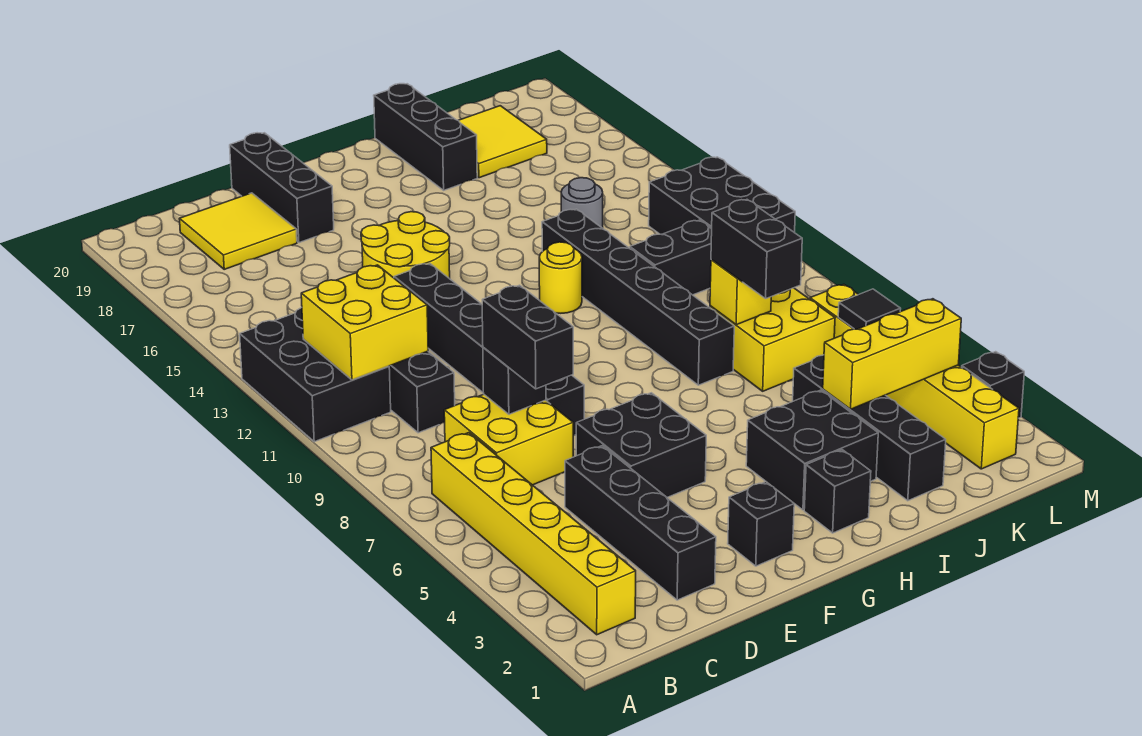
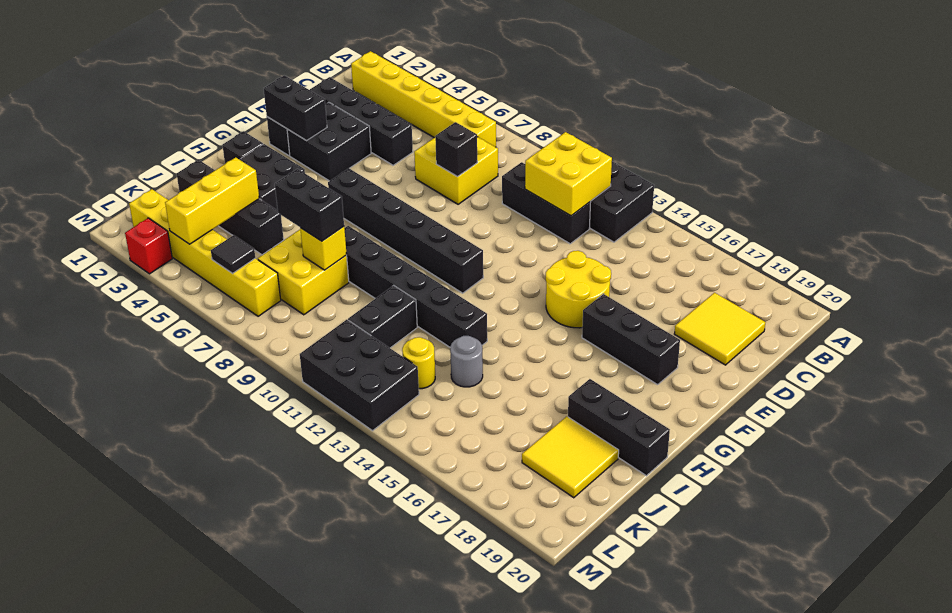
black brick D7:D8 level 3 -> black brick F2:F3 level 2
black brick E5:F6 level 1 -> black brick E3:F4 level 1
black brick E8:E13 level 1 -> black brick G6:G11 level 1
black brick E18:E20 level 1 -> black brick F16:F18 level 1
yellow round brick H12 level 1 -> yellow round brick K13 level 1
black brick M3 level 1 -> red brick M3 level 1

